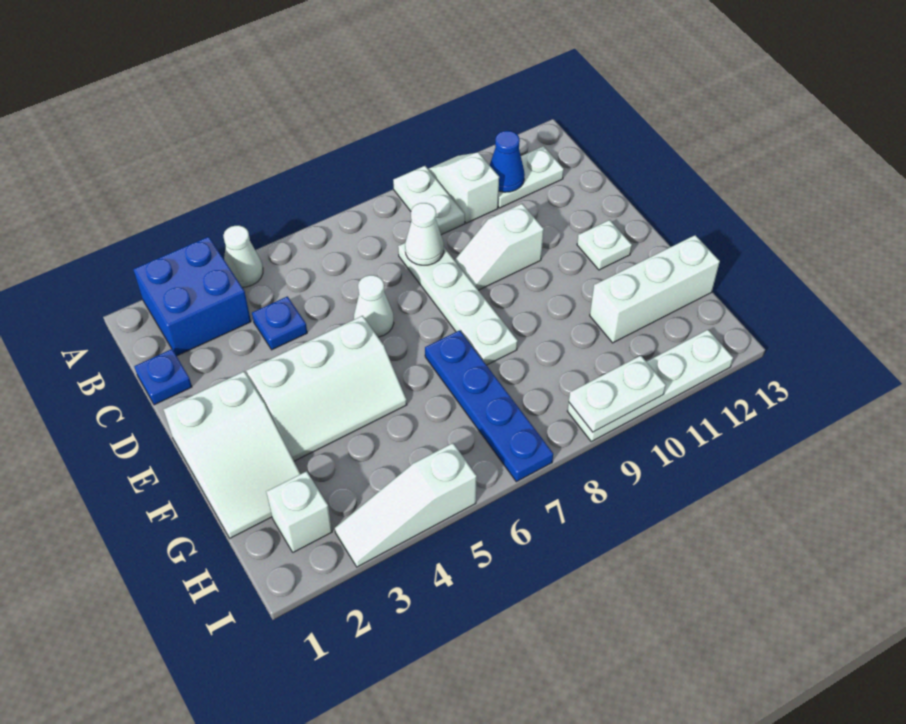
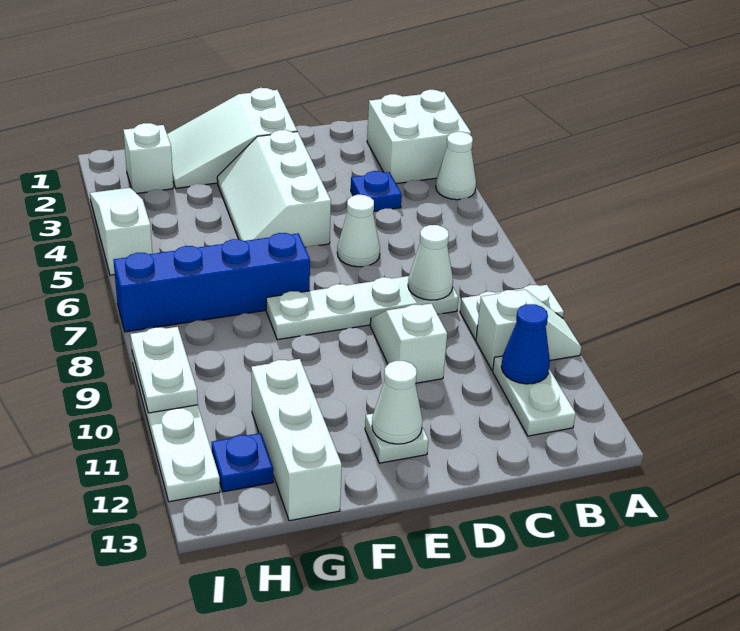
blue brick A2:B3 level 1 -> white brick A2:B3 level 1
blue plate C1 level 1 -> blue plate H12 level 1
none -> white cone E12 level 2
blue plate F7:I7 level 1 -> blue brick F7:I7 level 1

